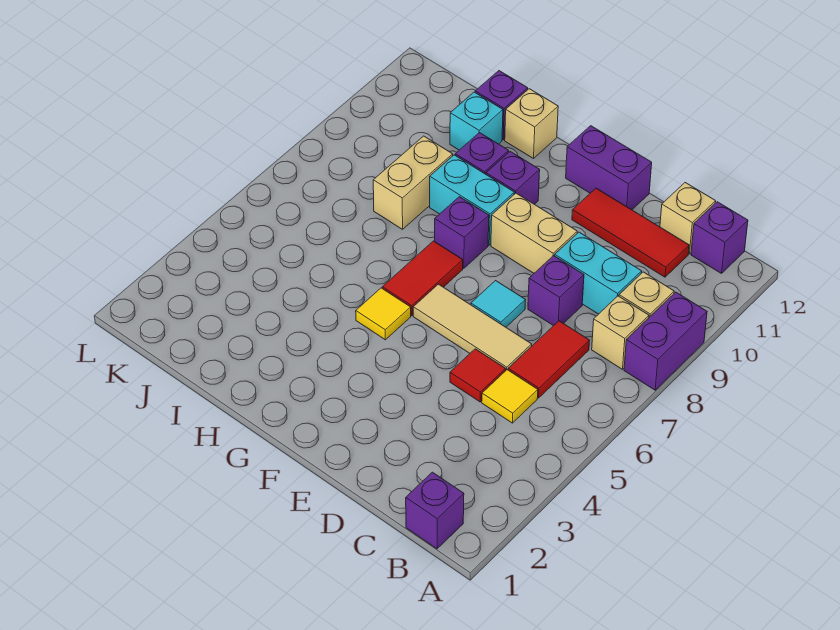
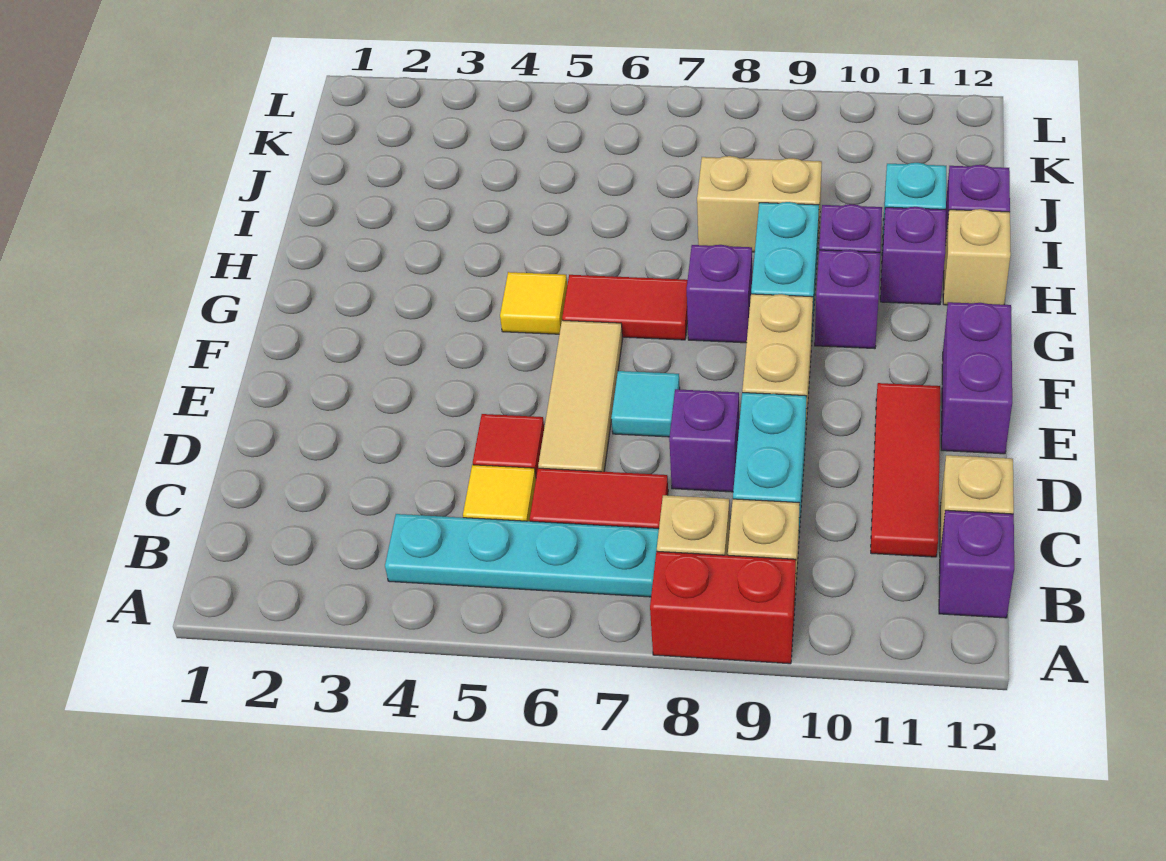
purple brick A8:A9 level 1 -> red brick A8:A9 level 1
purple brick B1 level 1 -> purple brick H11 level 1
none -> cyan plate B4:B7 level 1

